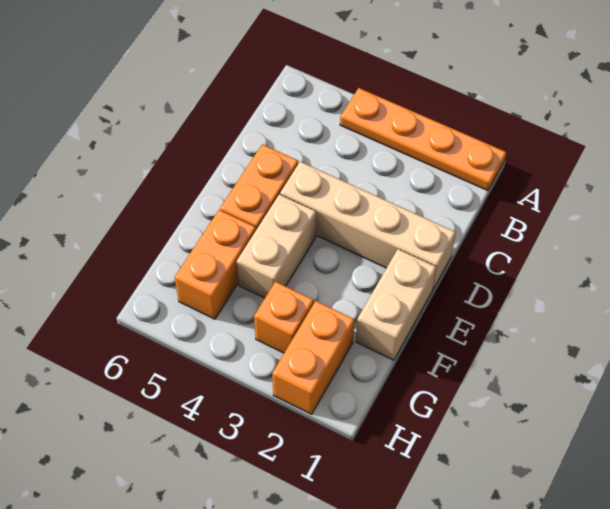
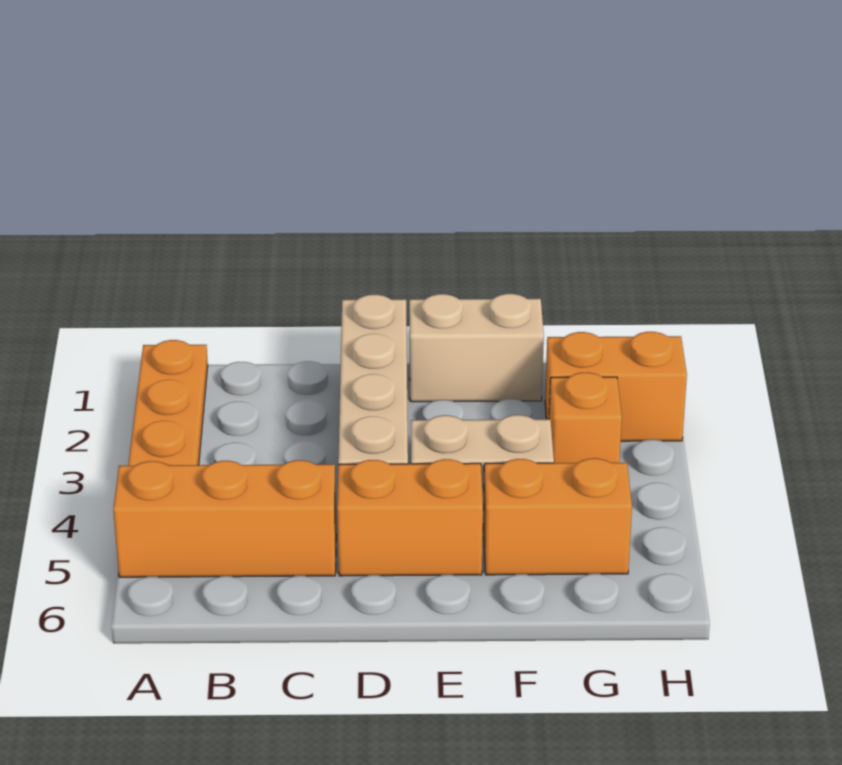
none -> orange brick A5:C5 level 1

